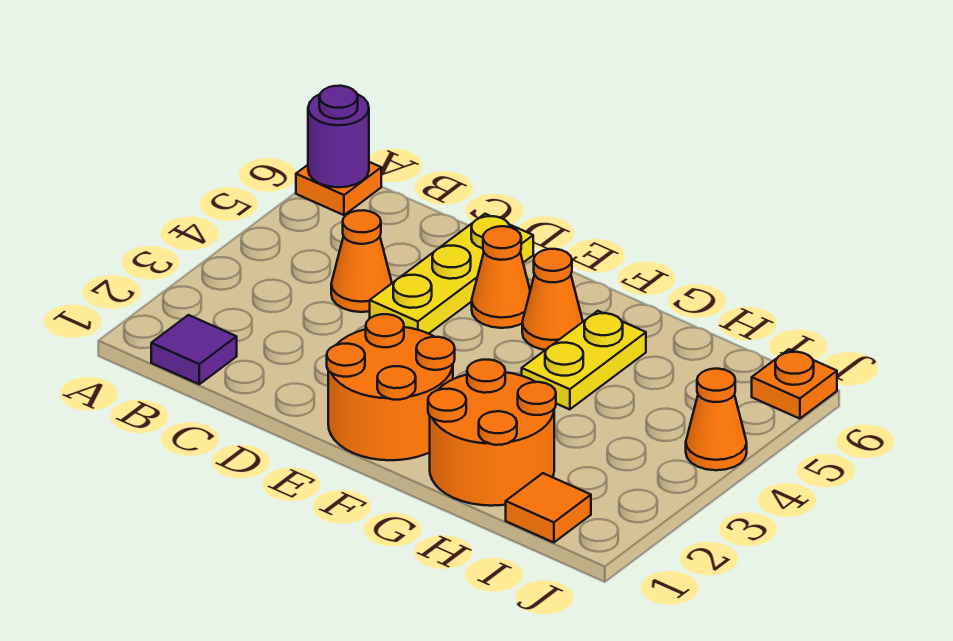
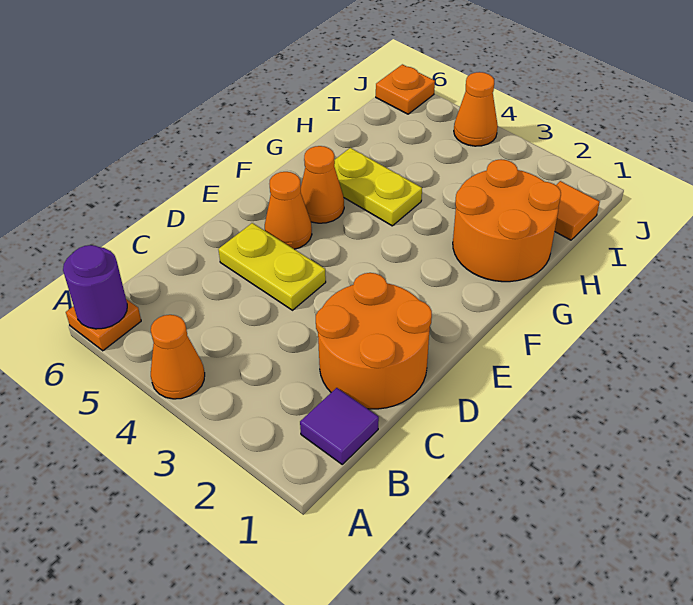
orange cone C4 level 1 -> orange cone A4 level 1
yellow plate D4:D6 level 1 -> yellow plate D4:D5 level 1
orange round brick E1:F2 level 1 -> orange round brick C1:D2 level 1

